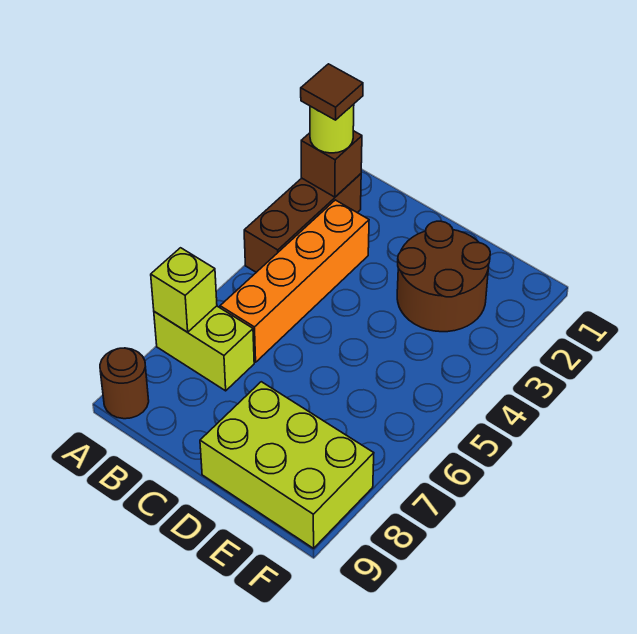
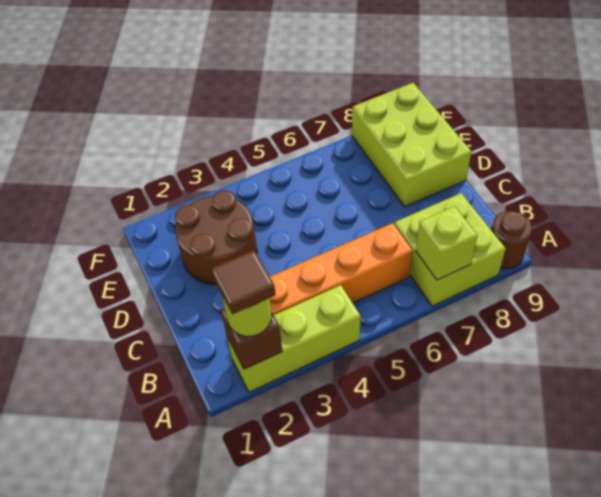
brown brick A2:A4 level 1 -> lime brick A2:A4 level 1
lime brick A7:B7 level 1 -> lime brick A7:B8 level 1

